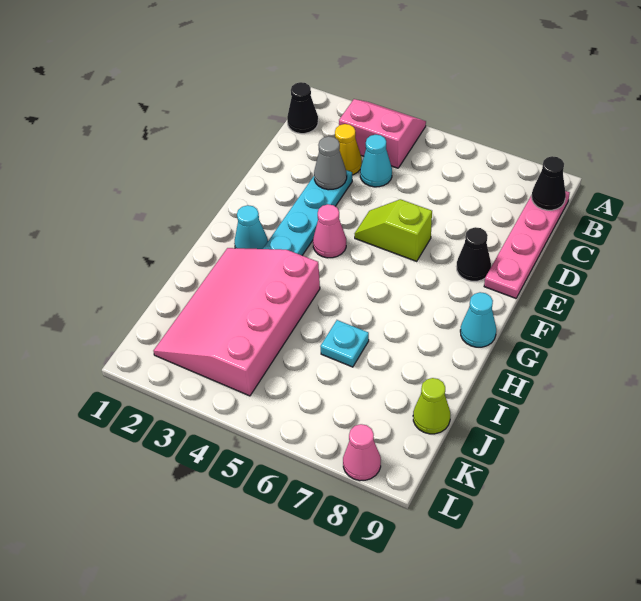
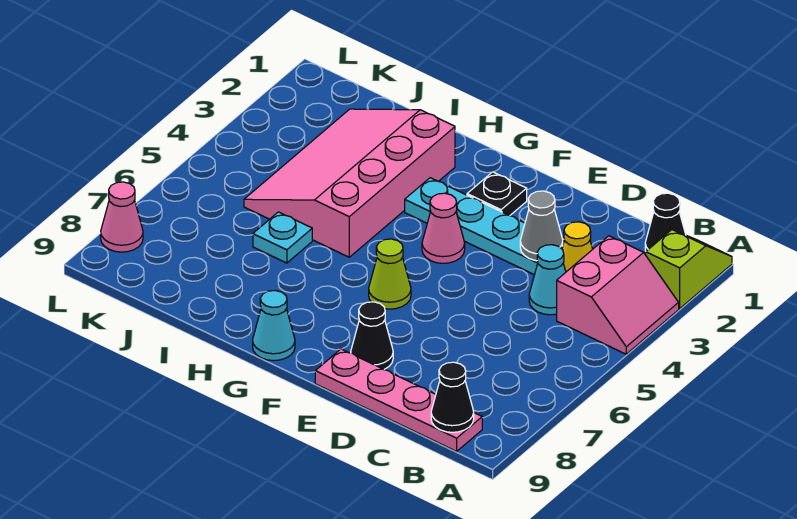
lime slope E5:E6 level 1 top 6 -> lime slope A1:A2 level 1 top 2
none -> black plate F2 level 1
cyan cone G2 level 1 -> none
pink slope H2:K4 level 1 top 4 -> pink slope H2:J5 level 1 top H
lime cone J9 level 1 -> lime cone F6 level 1

